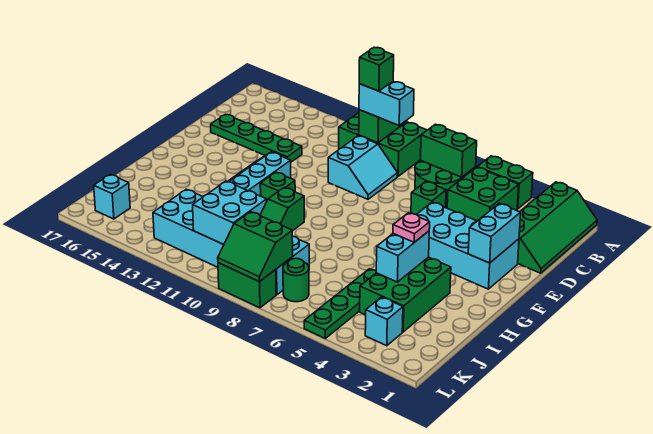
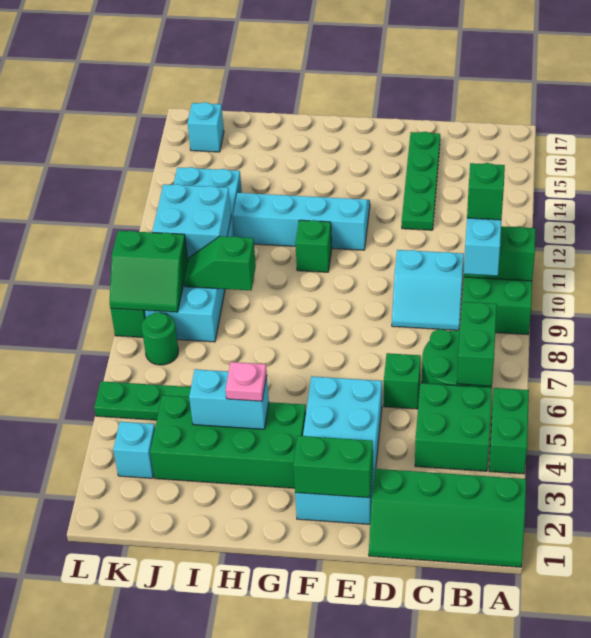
cyan brick E2:F2 level 2 -> green brick E2:F2 level 2
green brick H3:J4 level 1 -> green brick G3:J4 level 1
green slope K8:L9 level 2 top K -> green slope K8:L9 level 2 top 9

